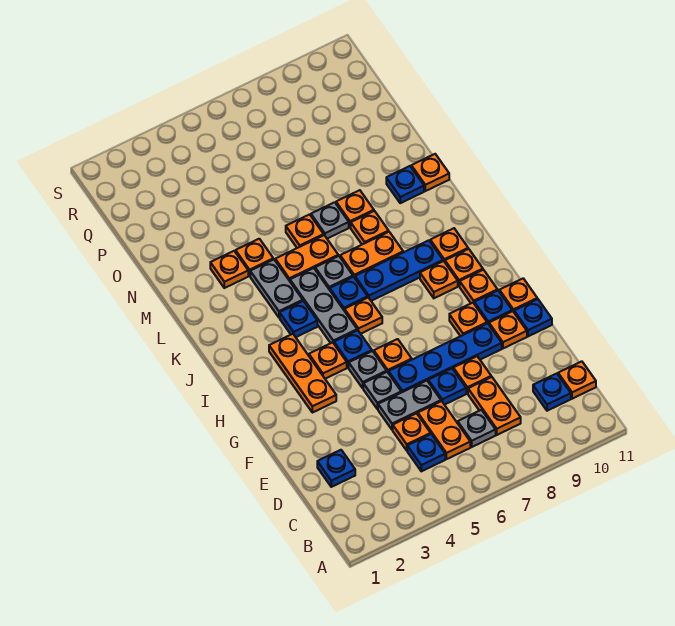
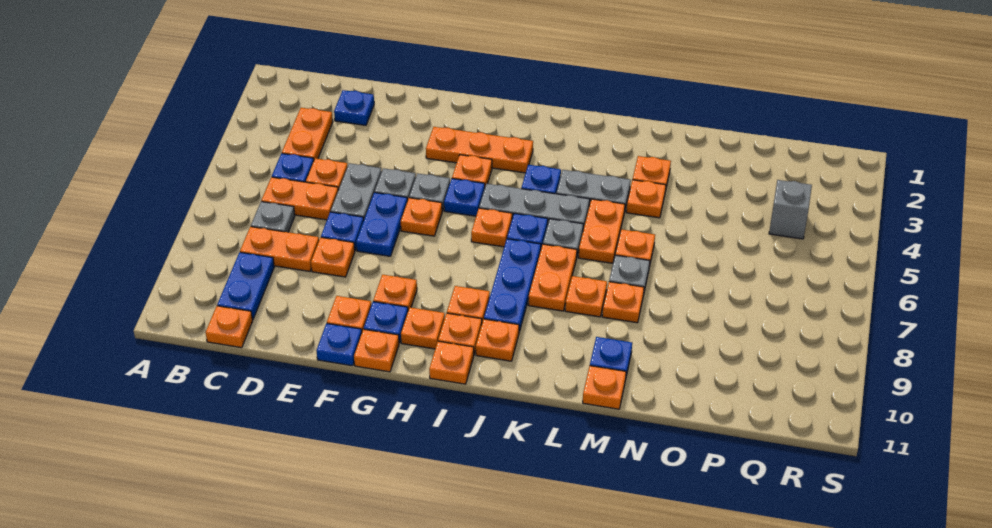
none -> orange plate C3:C4 level 1
blue plate C10 level 1 -> blue plate C9:C10 level 1
blue plate F6:F9 level 1 -> blue plate F6:F7 level 1
none -> orange plate I11 level 1
none -> grey brick Q4 level 1

